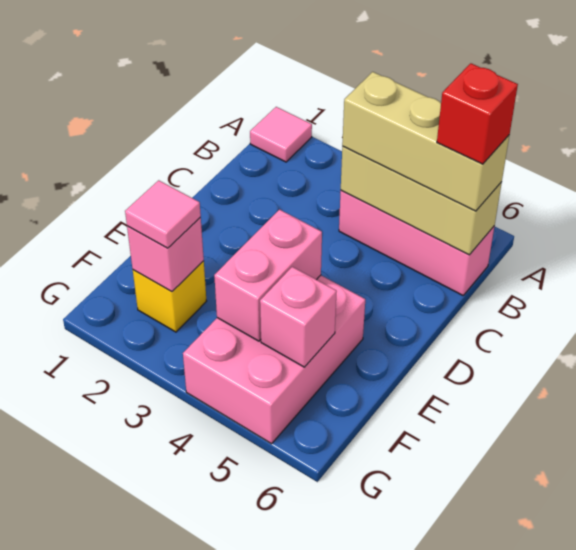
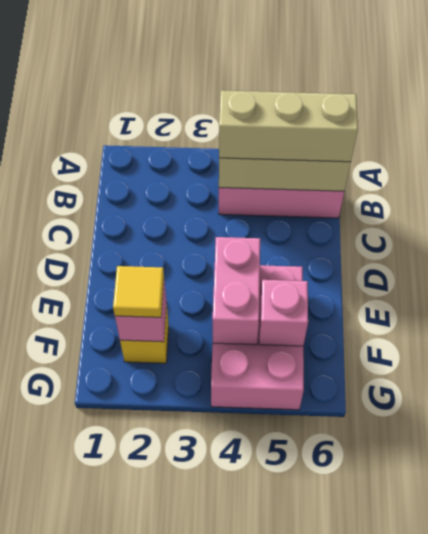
pink tile A1 level 1 -> none
red brick B6 level 4 -> none
pink tile F2 level 3 -> yellow tile F2 level 3

